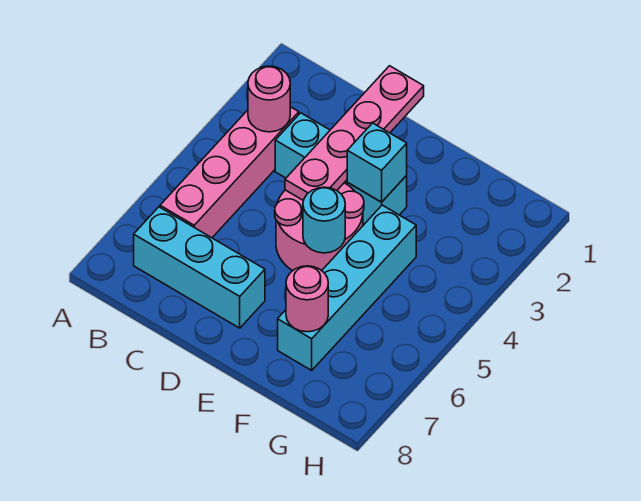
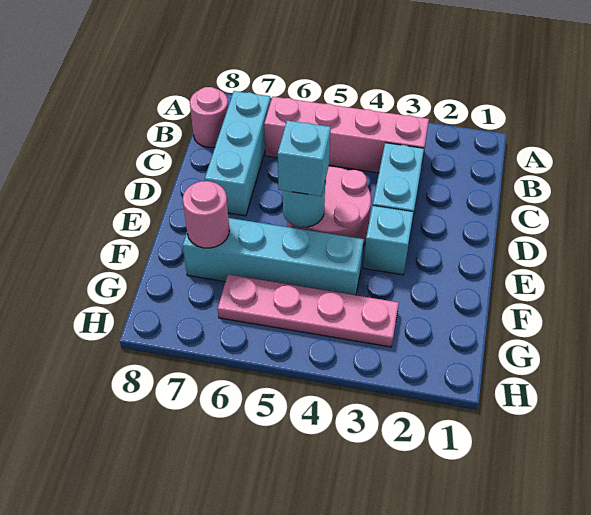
pink round brick B3 level 2 -> pink round brick B8 level 1
pink plate D1:D4 level 2 -> pink plate G3:G6 level 1
cyan brick E3 level 2 -> cyan brick E5 level 3

